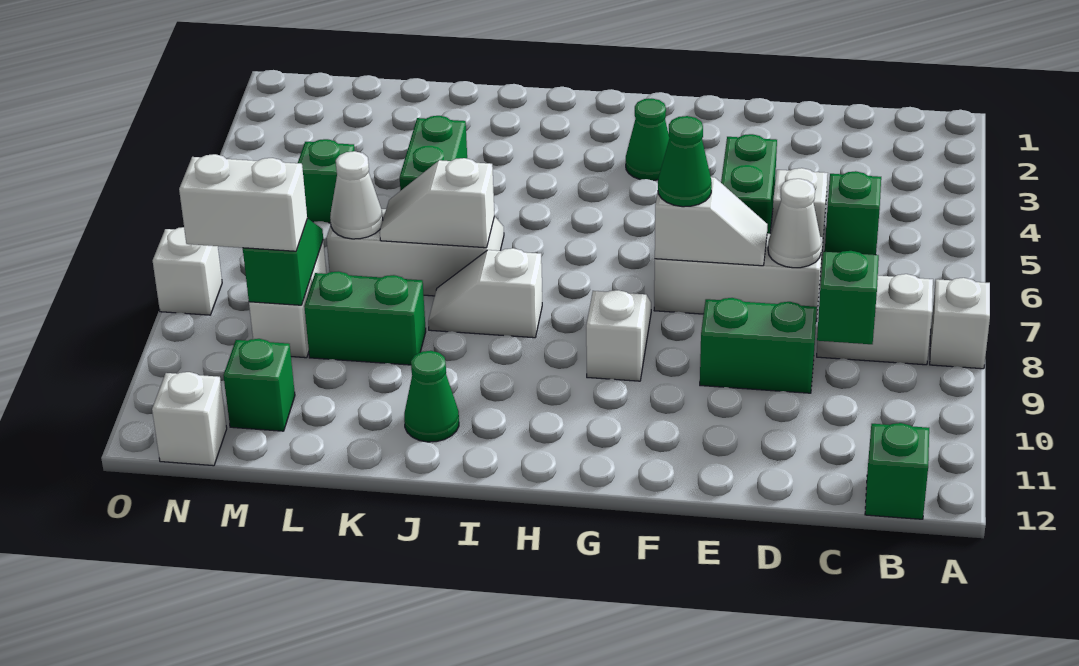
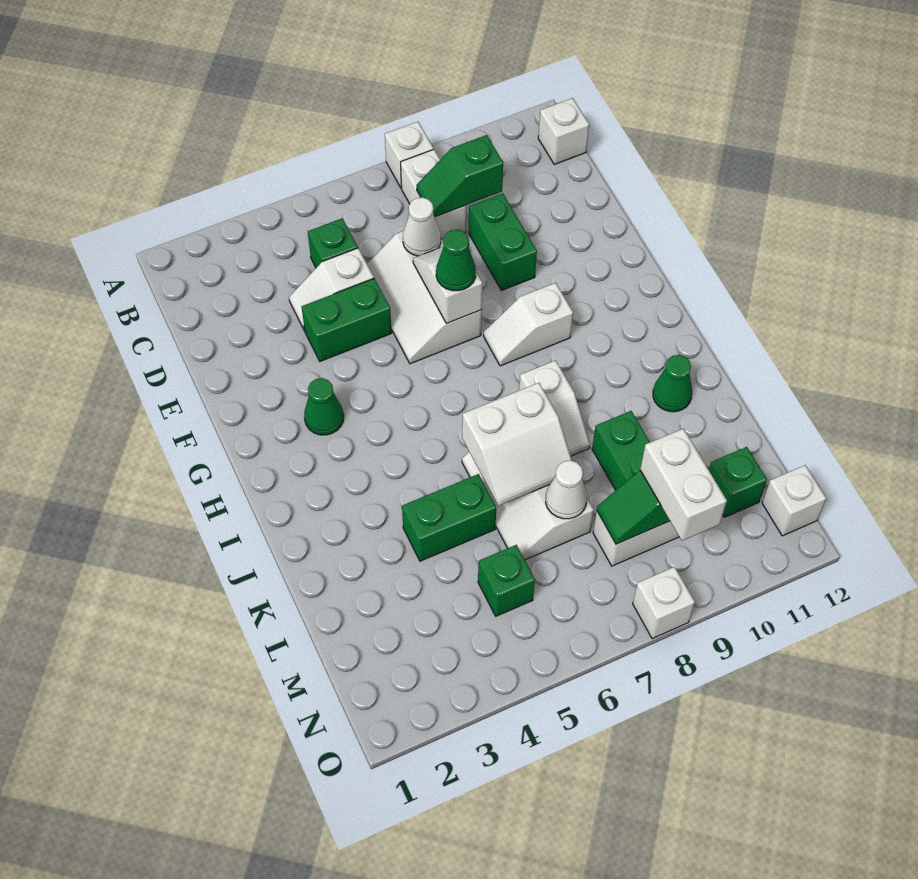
green brick B12 level 1 -> white brick B12 level 1
white slope J7:K7 level 2 top J -> white slope J6:K7 level 2 top J

